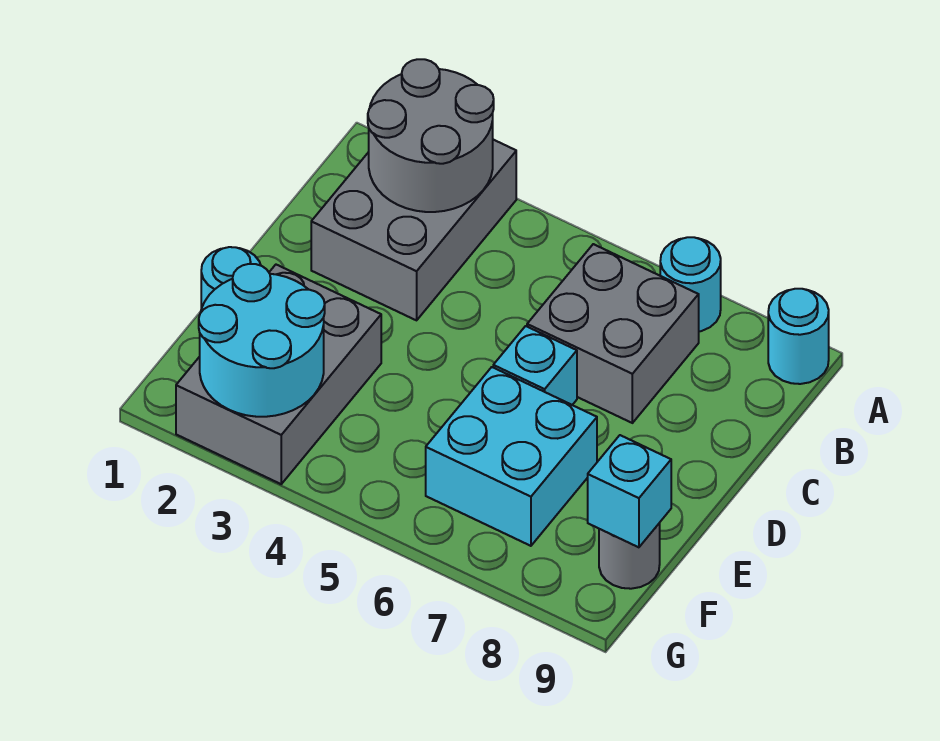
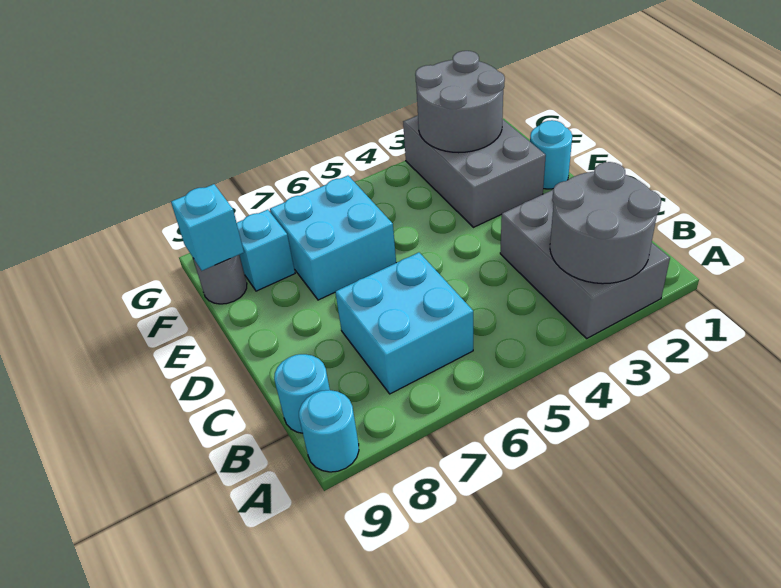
cyan round brick A7 level 1 -> cyan round brick B9 level 1
grey brick B6:C7 level 1 -> cyan brick B6:C7 level 1
cyan brick D6 level 1 -> cyan brick F8 level 1
cyan round brick F2:G3 level 2 -> grey round brick F2:G3 level 2

